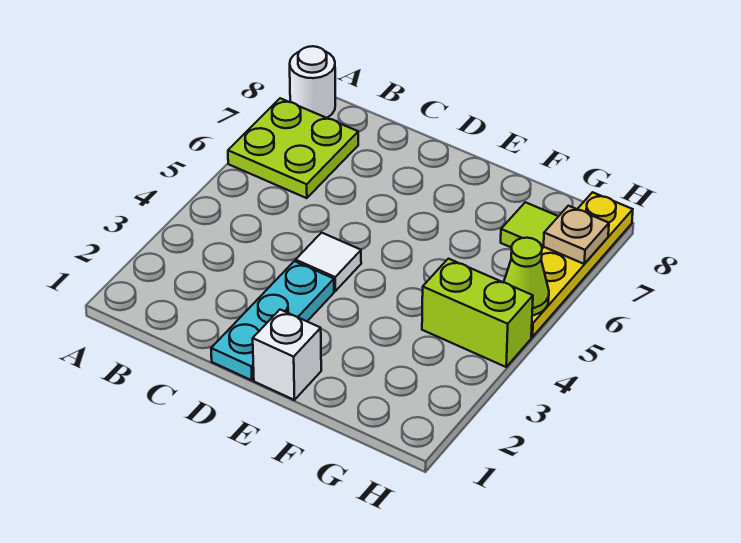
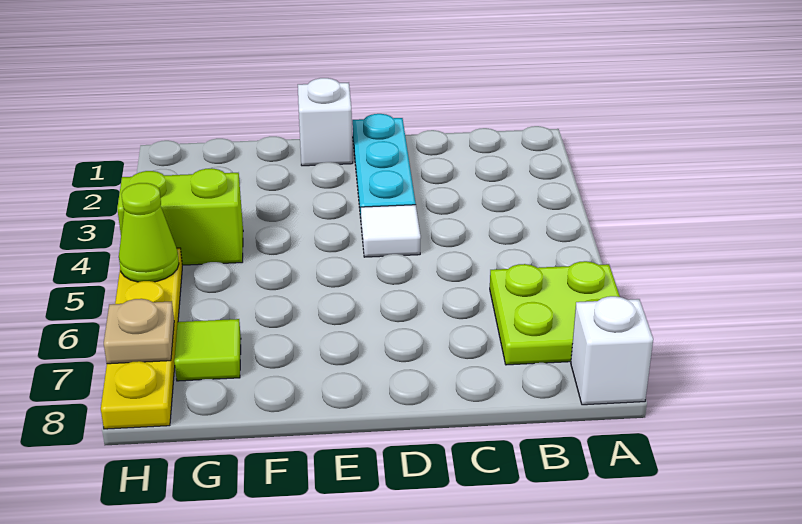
white round brick A8 level 1 -> white brick A8 level 1

